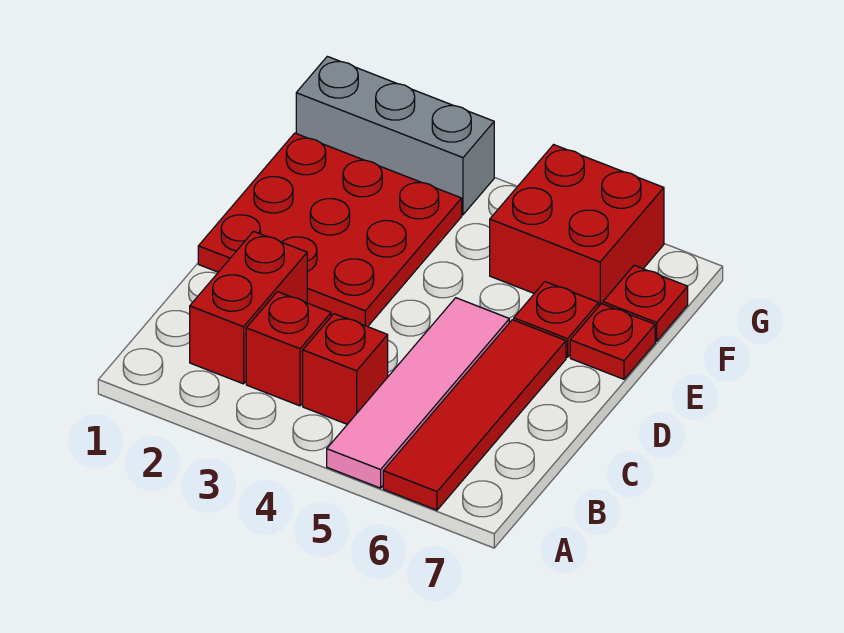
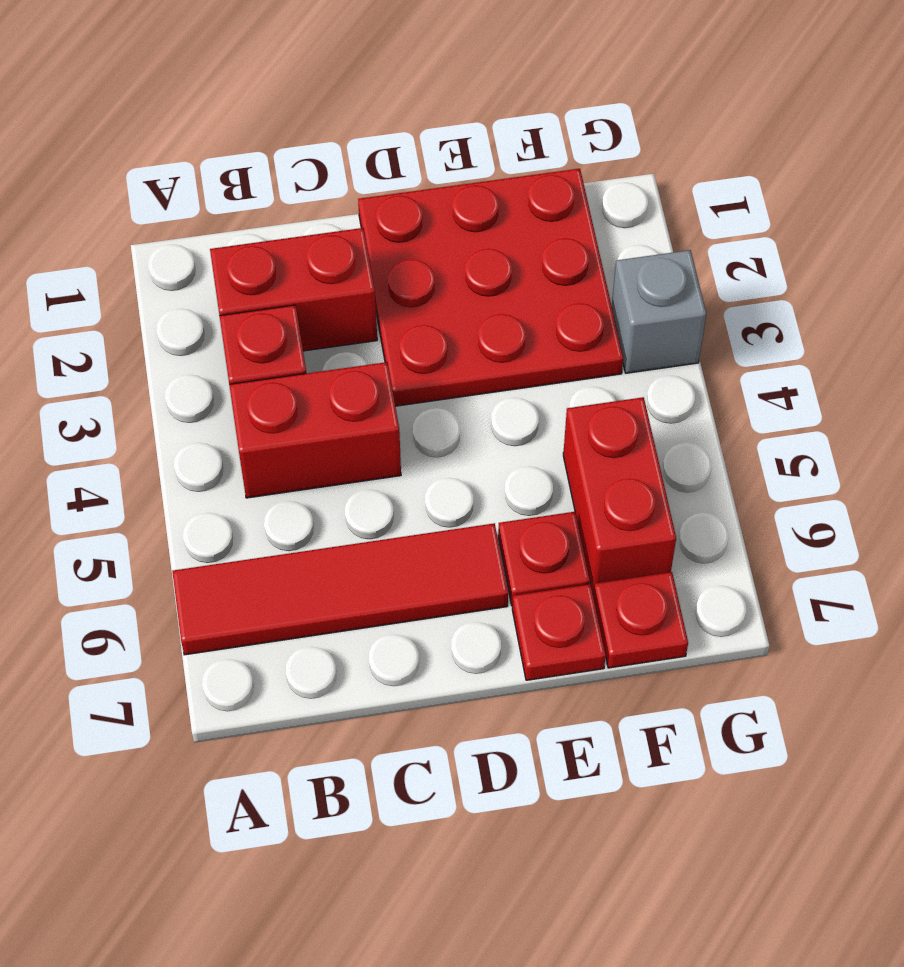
pink tile A5:D5 level 1 -> none
red brick B4 level 1 -> red brick B4:C4 level 1
red brick F5:G6 level 1 -> red brick F5:F6 level 1
grey brick G1:G3 level 1 -> grey brick G3 level 1

